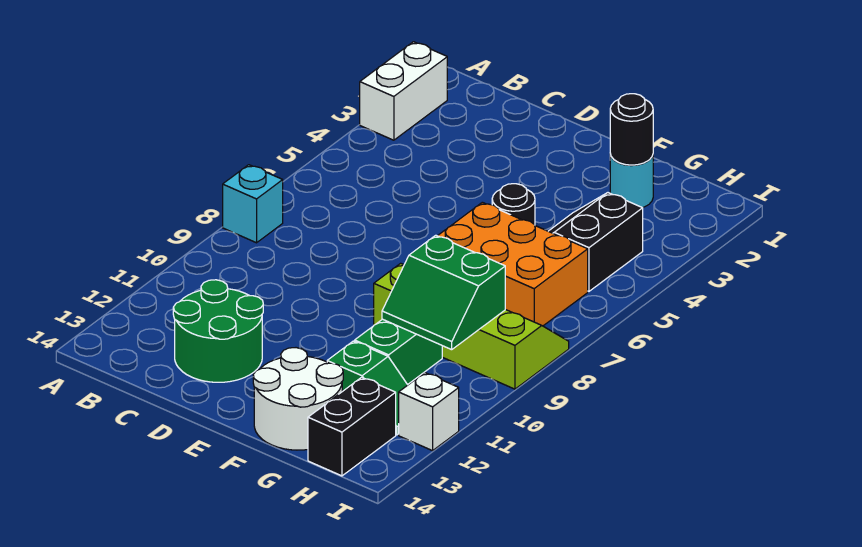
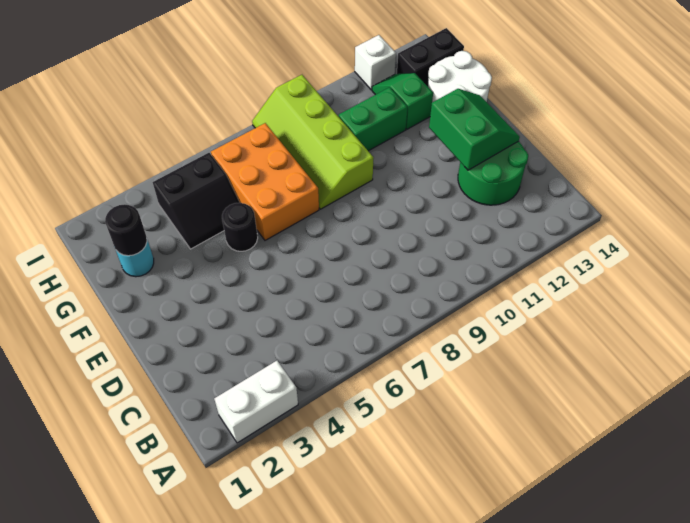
cyan brick A8 level 1 -> none
green slope G9:H10 level 2 top 9 -> green slope D12:E13 level 2 top 12

